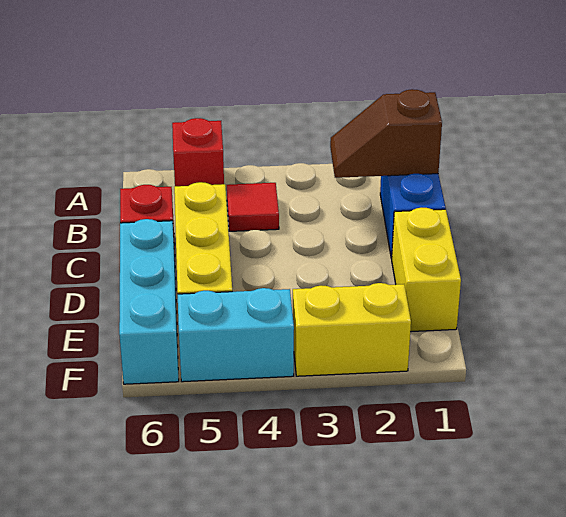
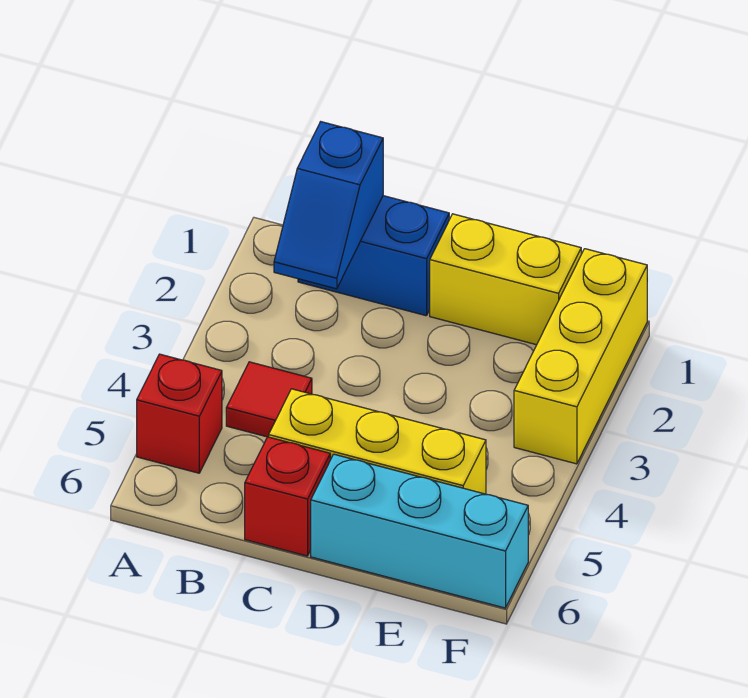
brown slope B1:B2 level 2 top 1 -> blue slope B1:B2 level 2 top 1
yellow brick F2:F3 level 1 -> yellow brick F1:F3 level 1
cyan brick F4:F5 level 1 -> none

